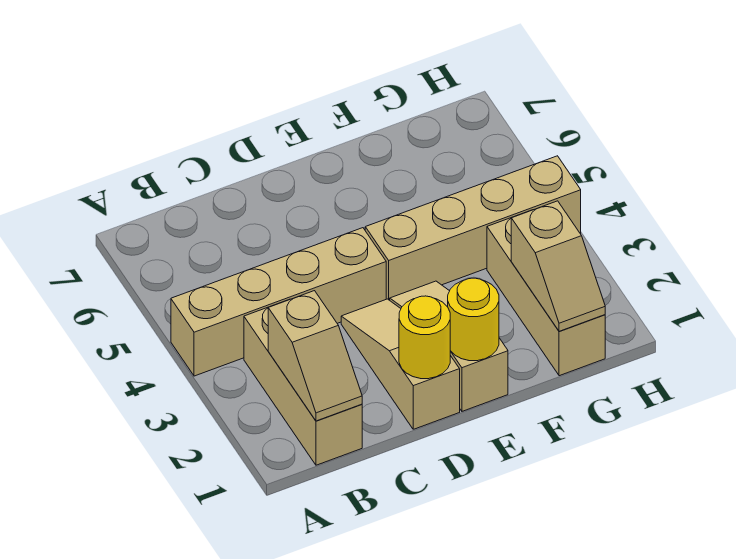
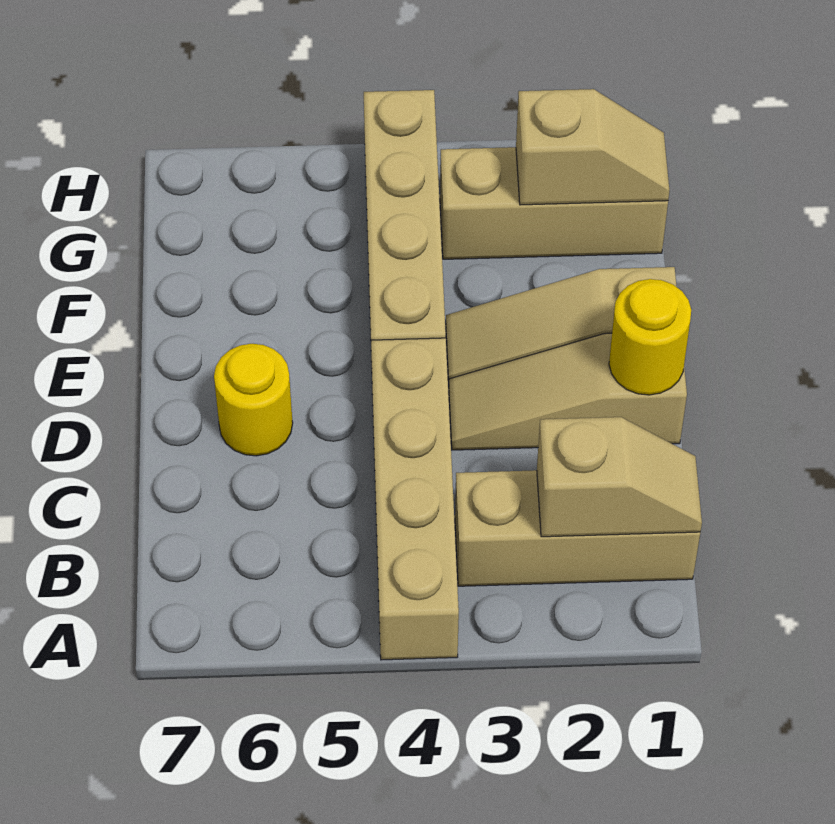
yellow round brick E1 level 2 -> yellow round brick D6 level 1

